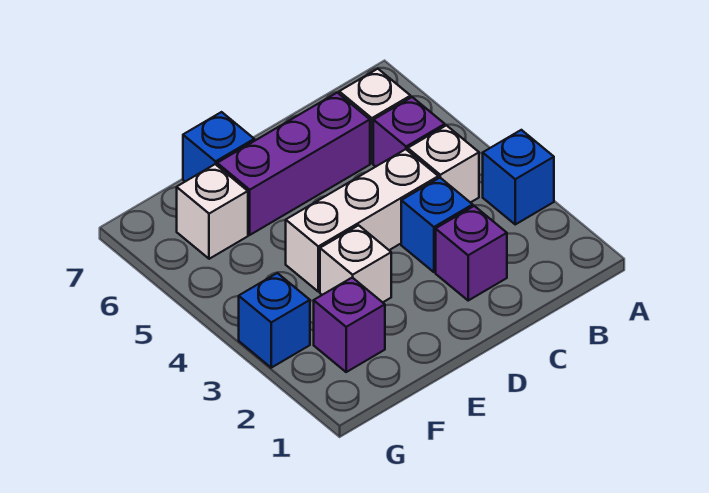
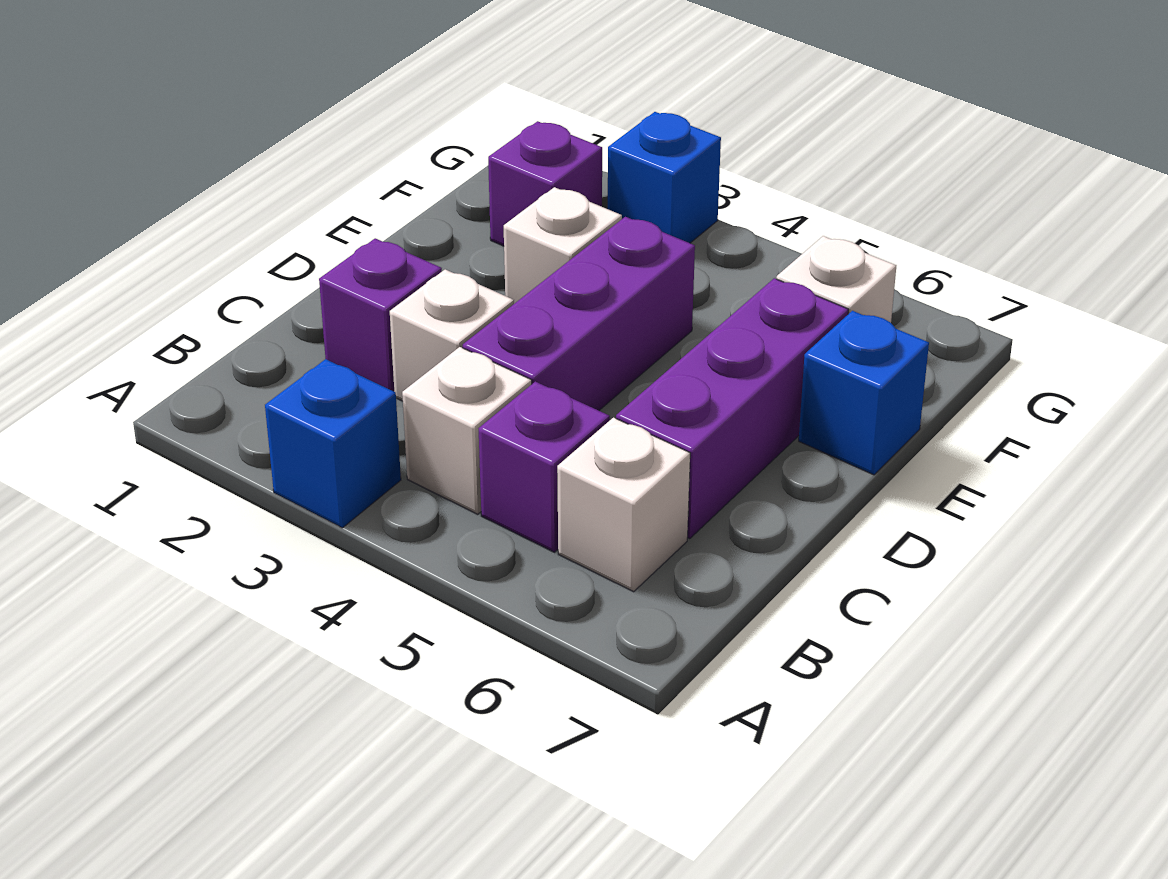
blue brick C3 level 1 -> white brick C3 level 1
white brick C4:E4 level 1 -> purple brick C4:E4 level 1

